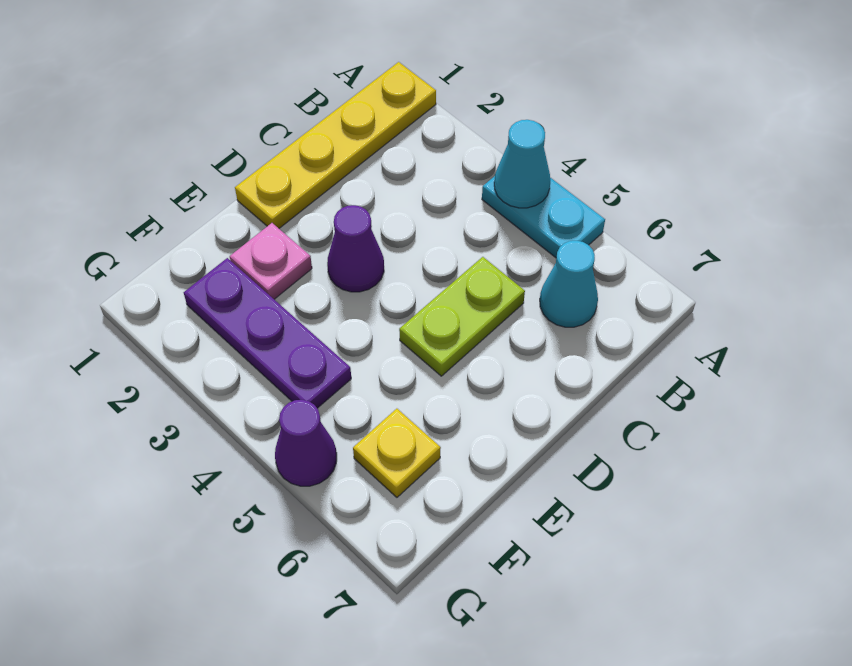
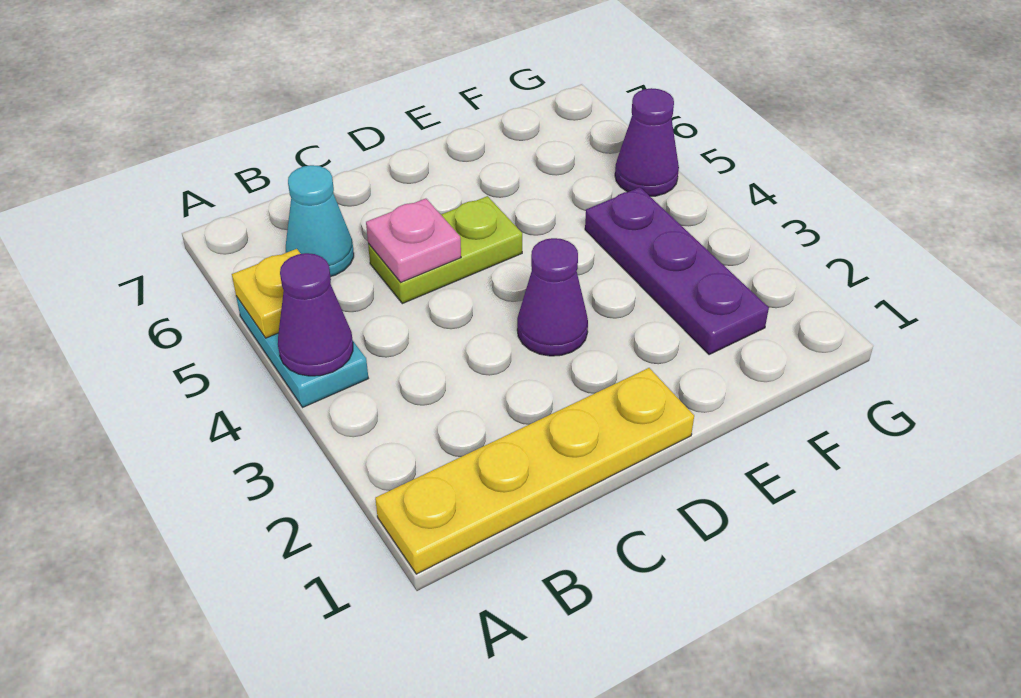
cyan cone A4 level 2 -> purple cone A4 level 2
pink plate E2 level 1 -> pink plate C5 level 2
yellow plate F6 level 1 -> yellow plate A5 level 2

